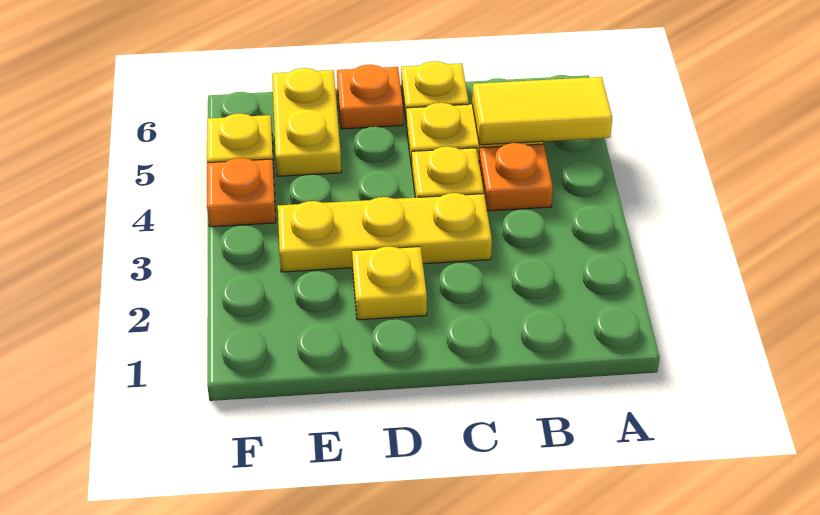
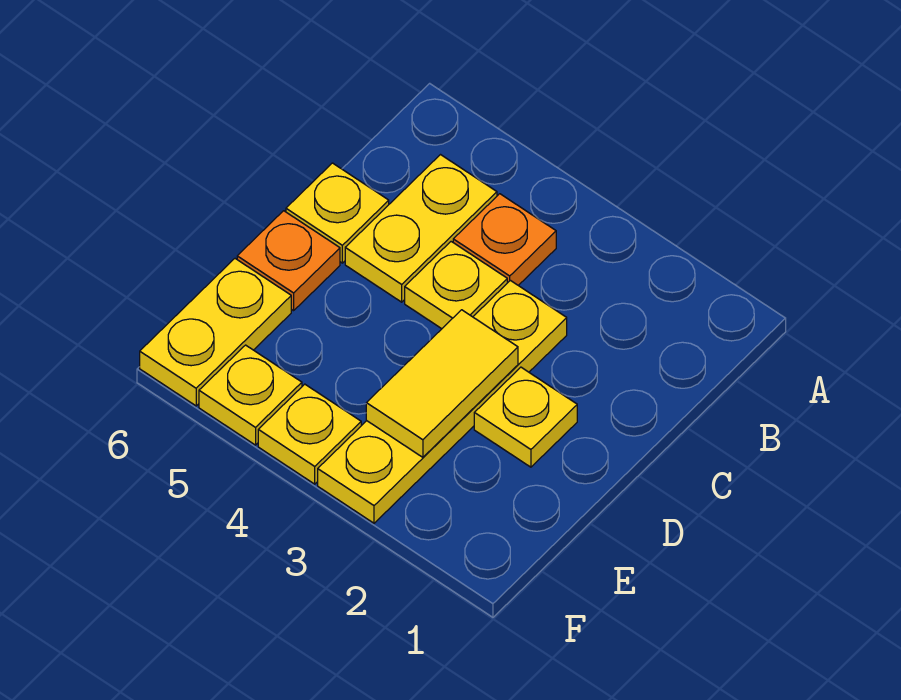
yellow tile A5:B5 level 2 -> yellow tile D3:E3 level 2
yellow plate C3:E3 level 1 -> yellow plate C3:F3 level 1
yellow plate E5:E6 level 1 -> yellow plate E6:F6 level 1
orange plate F4 level 1 -> yellow plate F4 level 1

